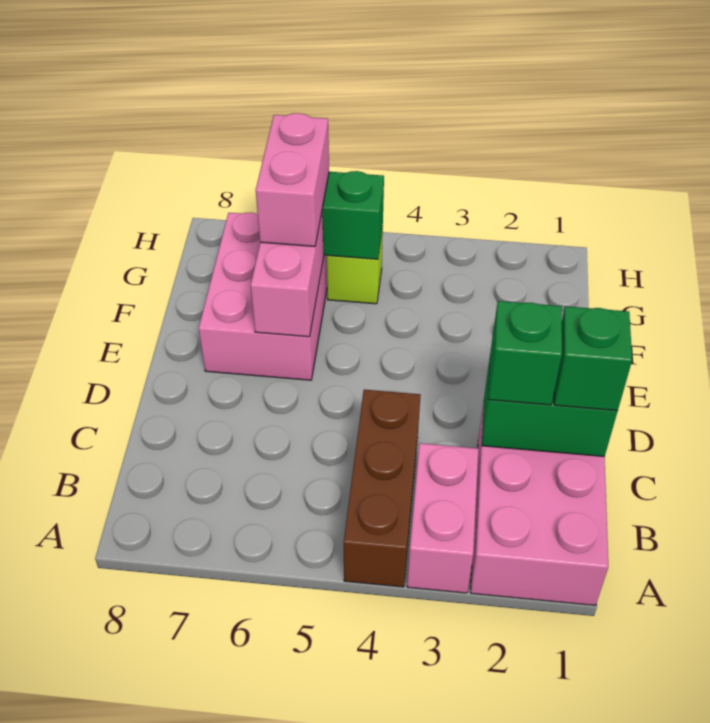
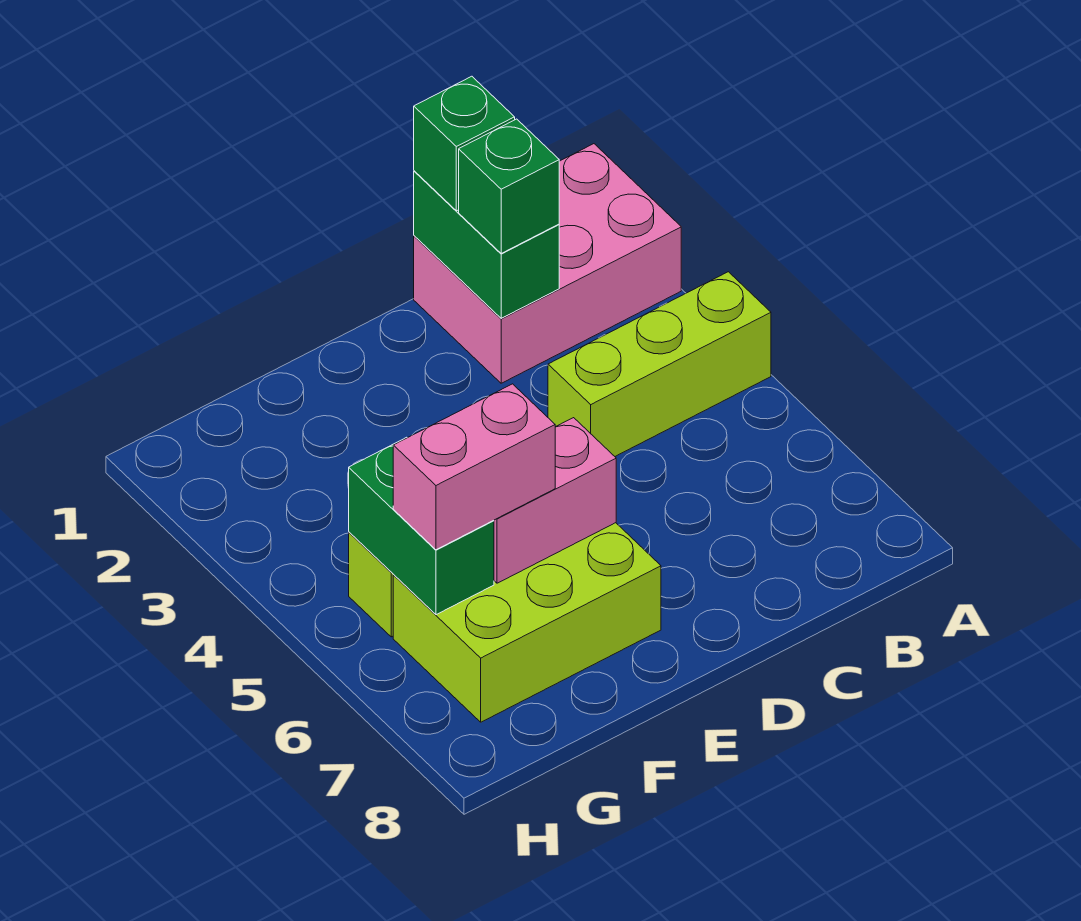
pink brick A3:B3 level 1 -> none
brown brick A4:C4 level 1 -> lime brick A4:C4 level 1
pink brick E6:G7 level 1 -> lime brick E6:G7 level 1

